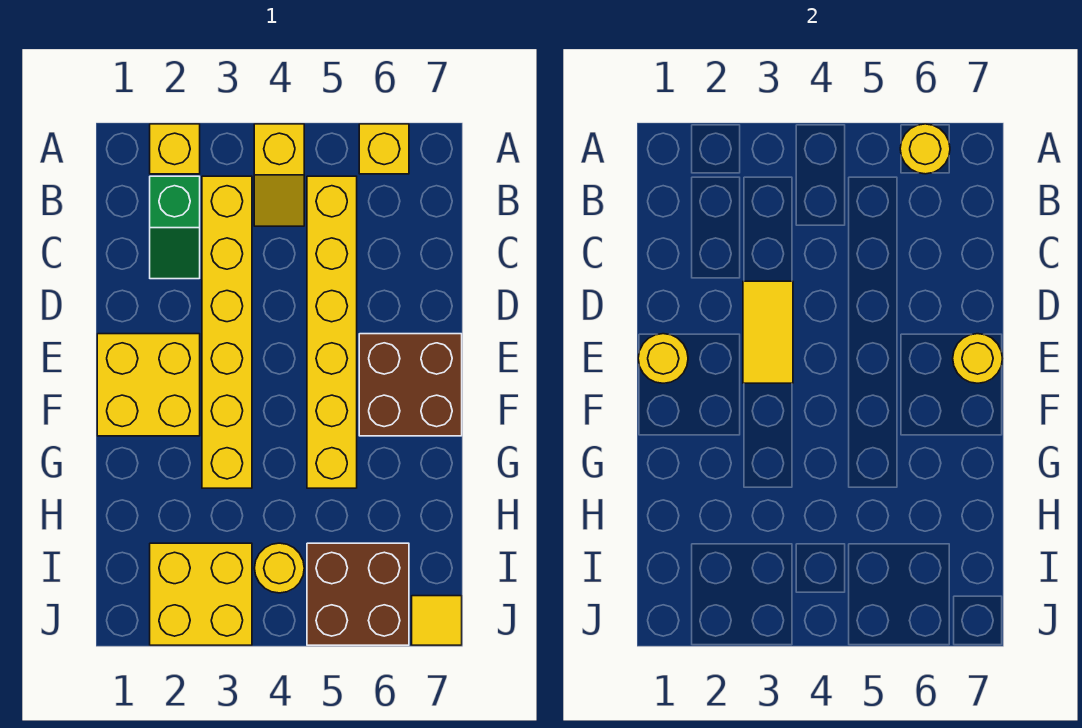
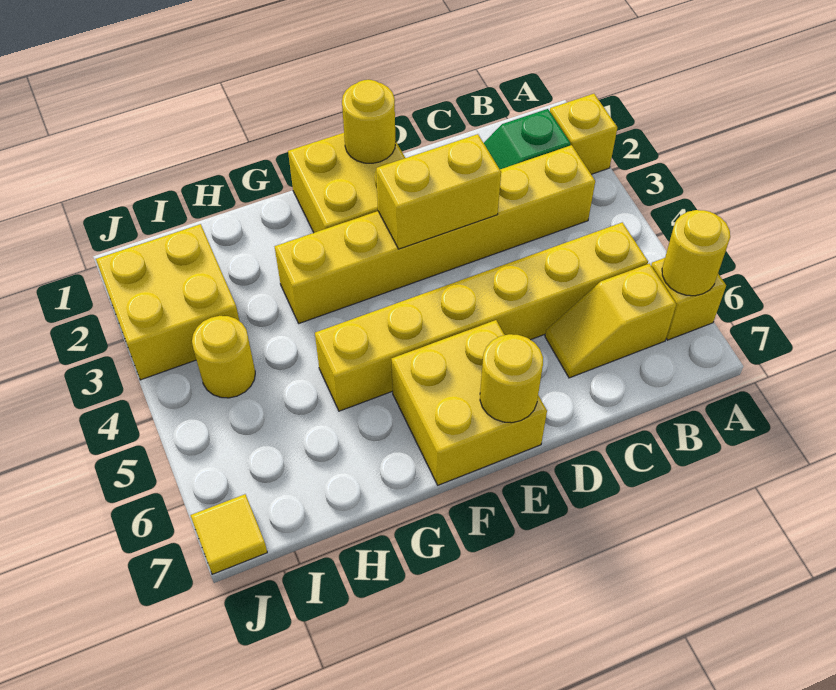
yellow slope A4:B4 level 1 top A -> yellow slope B6:C6 level 1 top B
yellow tile D3:E3 level 2 -> yellow brick D3:E3 level 2
brown brick E6:F7 level 1 -> yellow brick E6:F7 level 1
brown brick I5:J6 level 1 -> none

